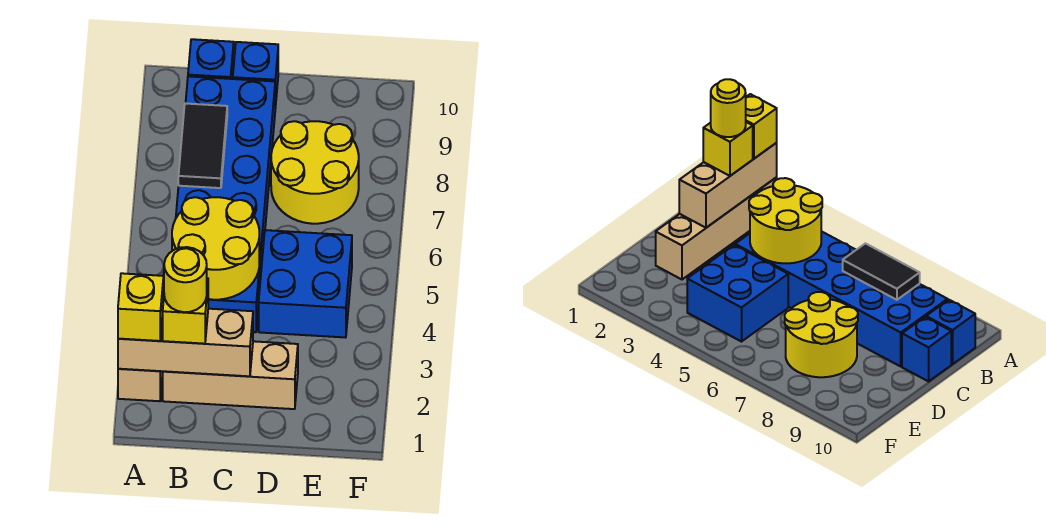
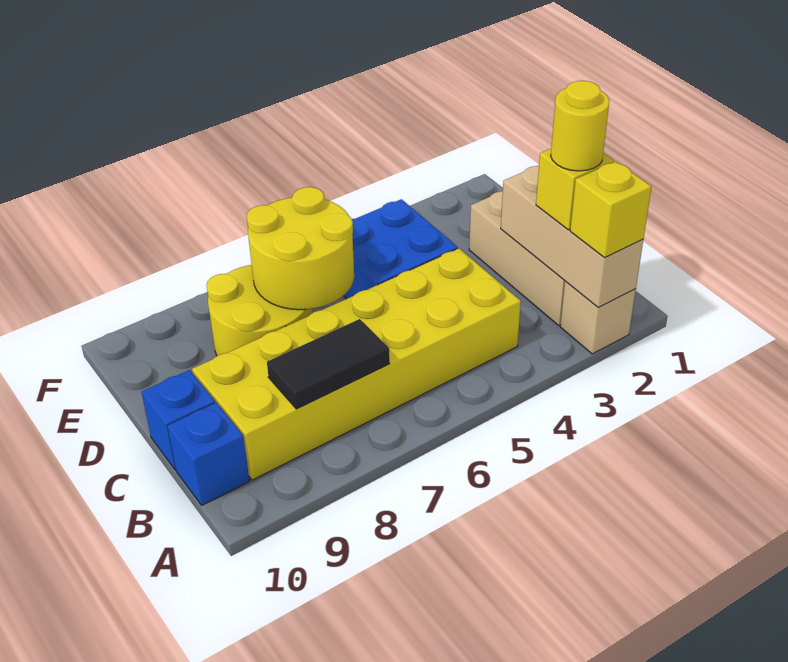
blue brick B4:C9 level 1 -> yellow brick B4:C9 level 1
yellow round brick B4:C5 level 2 -> yellow round brick D6:E7 level 2

